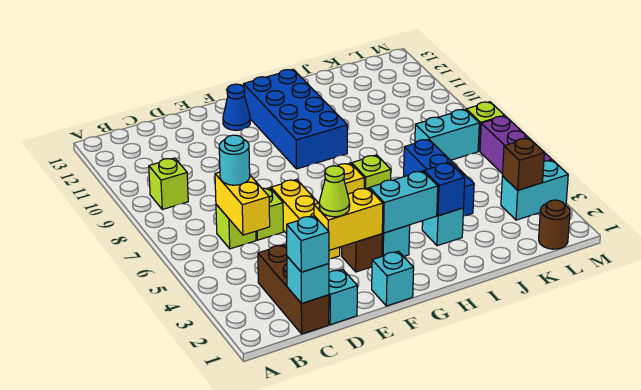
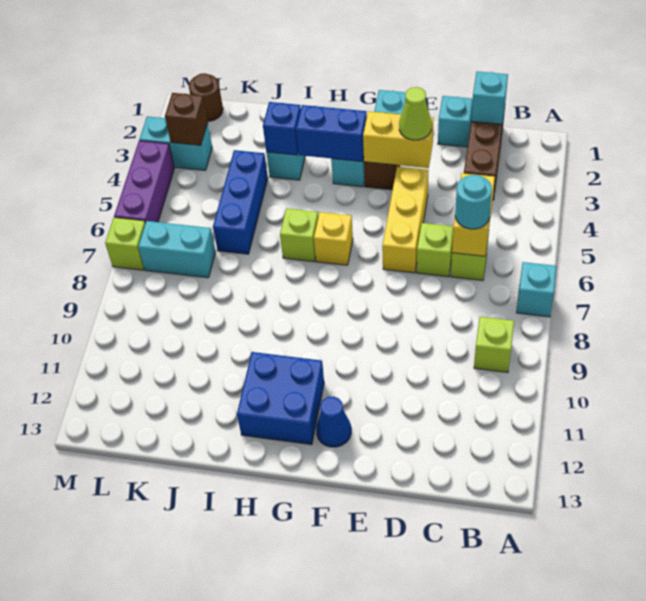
cyan brick C1 level 3 -> cyan brick A7 level 1
cyan brick G3:H3 level 2 -> blue brick G3:H3 level 2
blue brick G9:H12 level 1 -> blue brick G11:H12 level 1

